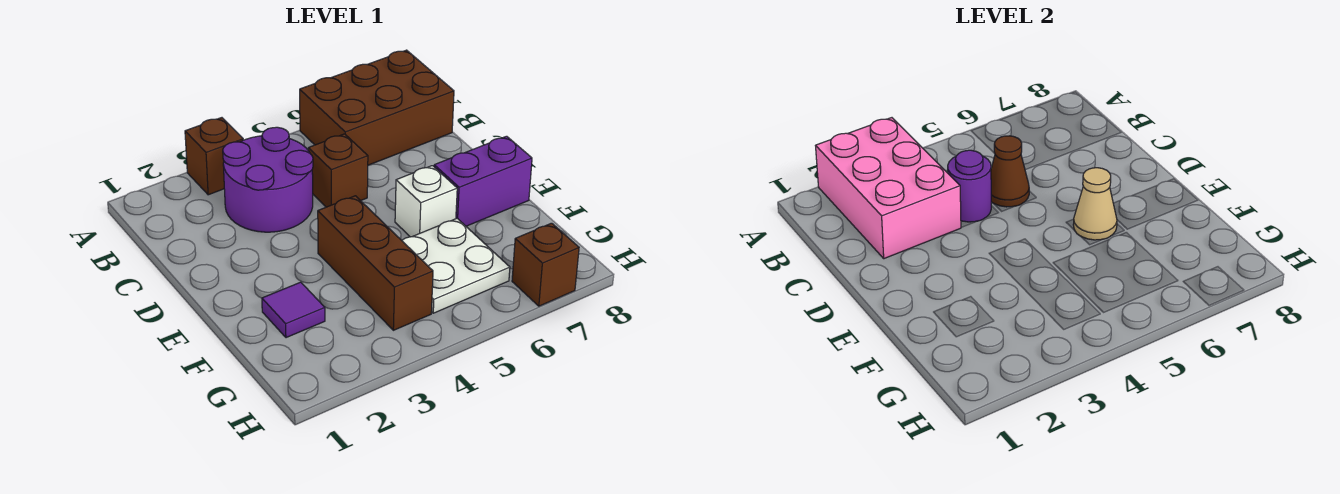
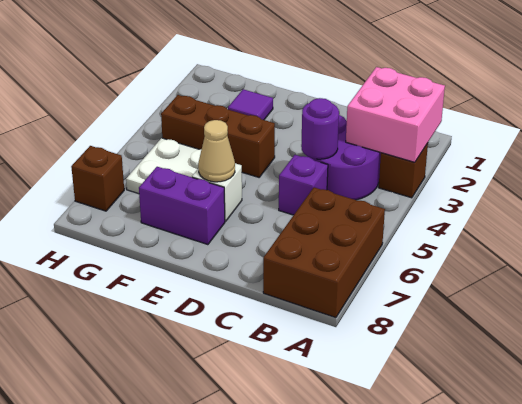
pink brick A2:C3 level 2 -> pink brick A2:B3 level 2
brown brick C5 level 1 -> purple brick C5 level 1
brown cone C5 level 2 -> none
purple brick E7:E8 level 1 -> purple brick E7:F7 level 1

